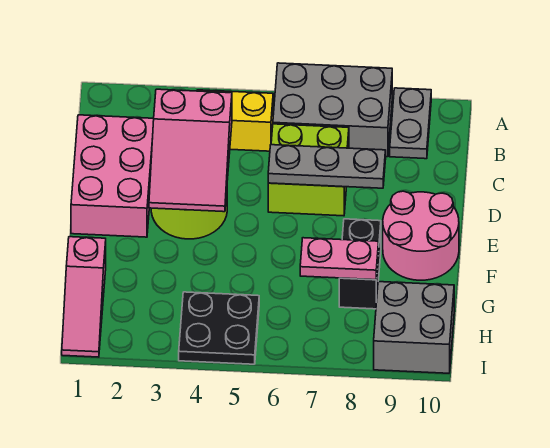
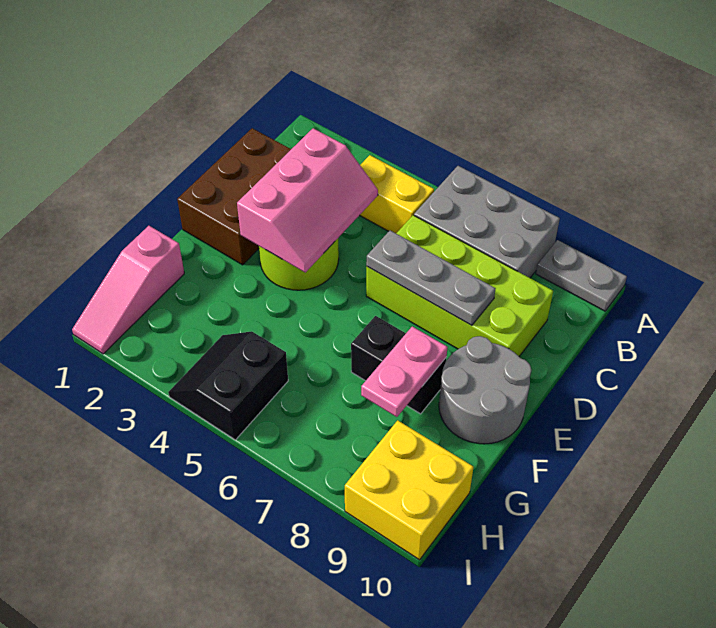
grey plate A9:B9 level 1 -> grey plate A9:A10 level 1
pink brick C1:E2 level 1 -> brown brick C1:E2 level 1
pink slope C3:E4 level 2 top C -> pink slope C3:E4 level 2 top 3
lime brick C6:D7 level 1 -> lime brick C6:D9 level 1
pink round brick E9:F10 level 1 -> grey round brick E9:F10 level 1
black brick F8:G8 level 1 -> black brick F7:F8 level 1
pink plate G7:G8 level 2 -> pink plate F8:G8 level 2
black plate H4:I5 level 1 -> black slope H4:I5 level 1 top 5
grey brick H9:I10 level 1 -> yellow brick H9:I10 level 1

